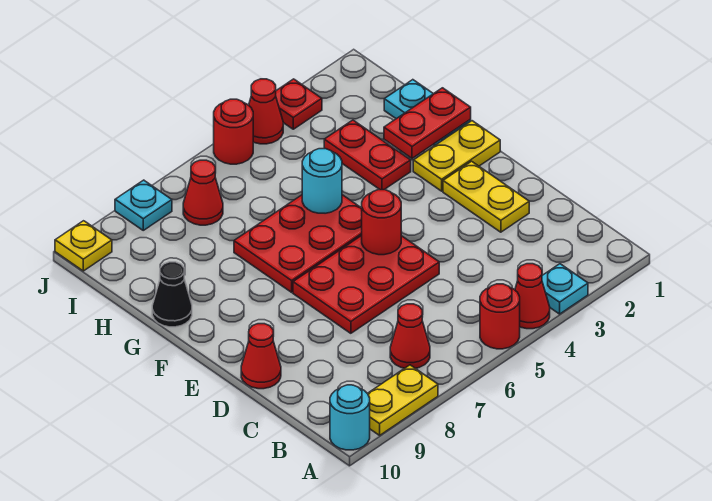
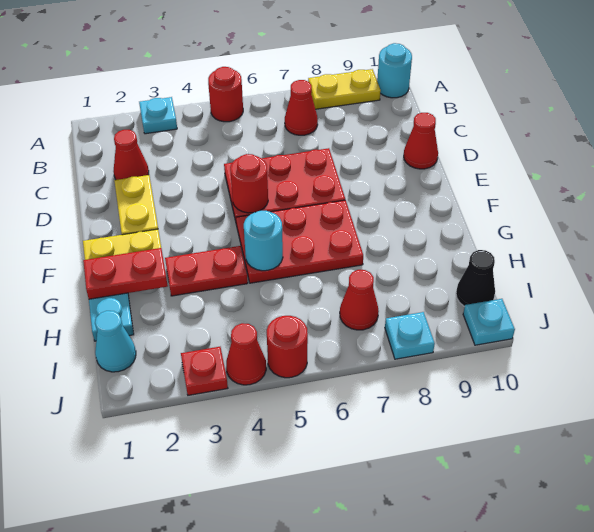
red cone A4 level 1 -> red cone C2 level 1
red plate G3:H3 level 1 -> red plate G3:G4 level 1
black cone G10 level 1 -> black cone I10 level 1
none -> cyan cone I1 level 1
yellow plate J10 level 1 -> cyan plate J10 level 1

